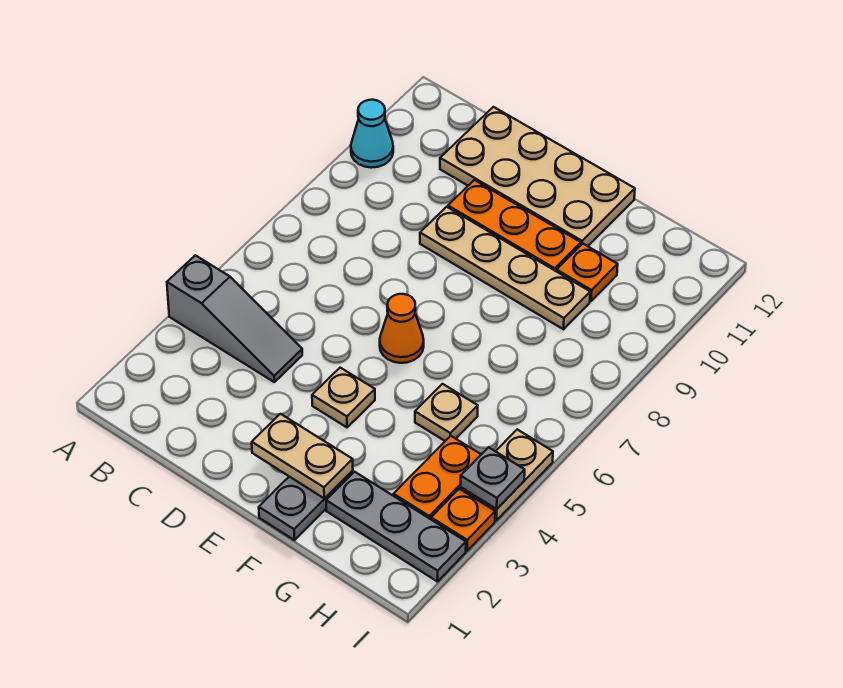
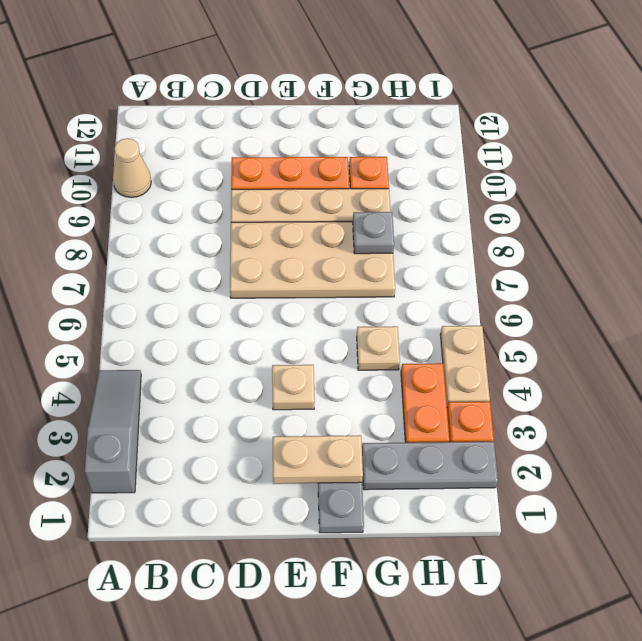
grey slope A4:C4 level 1 top A -> grey slope A2:A4 level 1 top 2
cyan cone A10 level 1 -> tan cone A10 level 1
tan plate C11:F12 level 1 -> tan plate D7:G8 level 1
orange cone E6 level 1 -> none
grey plate I4 level 2 -> grey plate G8 level 2

